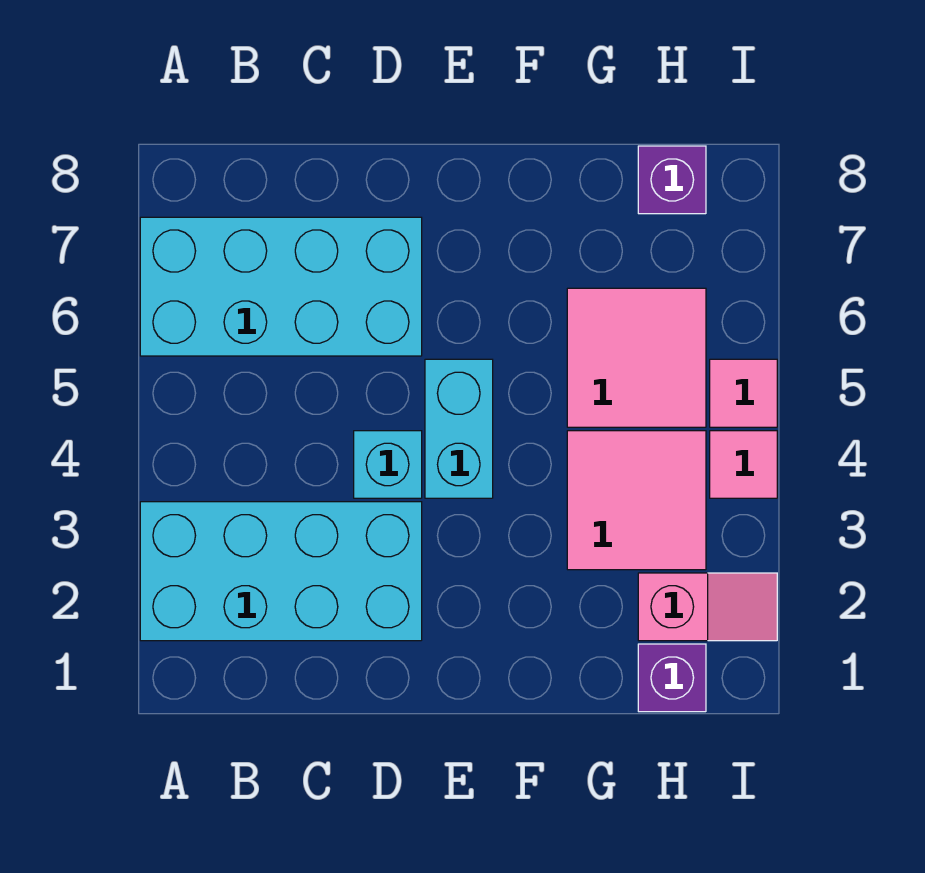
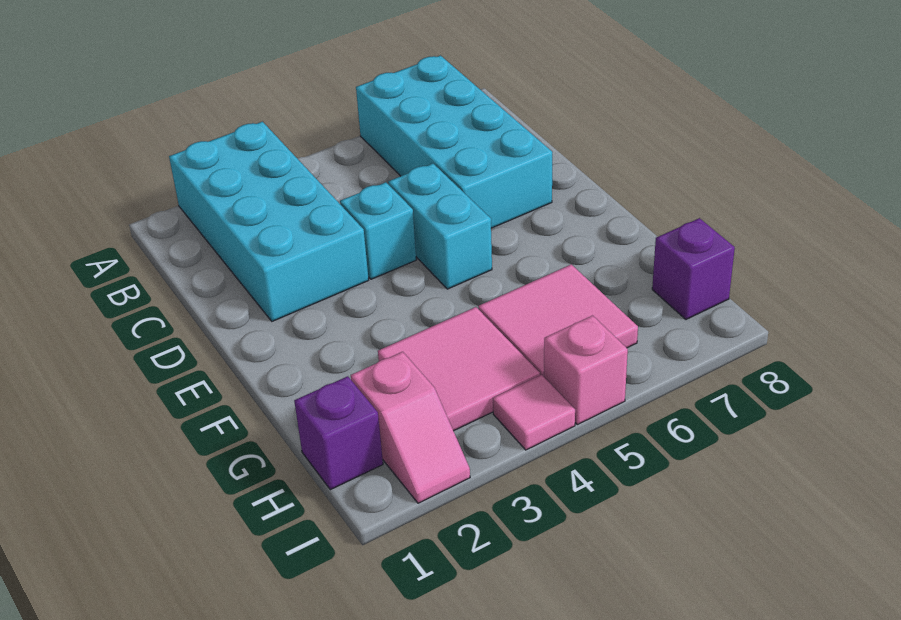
cyan brick E4:E5 level 1 -> cyan brick D5:E5 level 1
pink tile I5 level 1 -> pink brick I5 level 1

